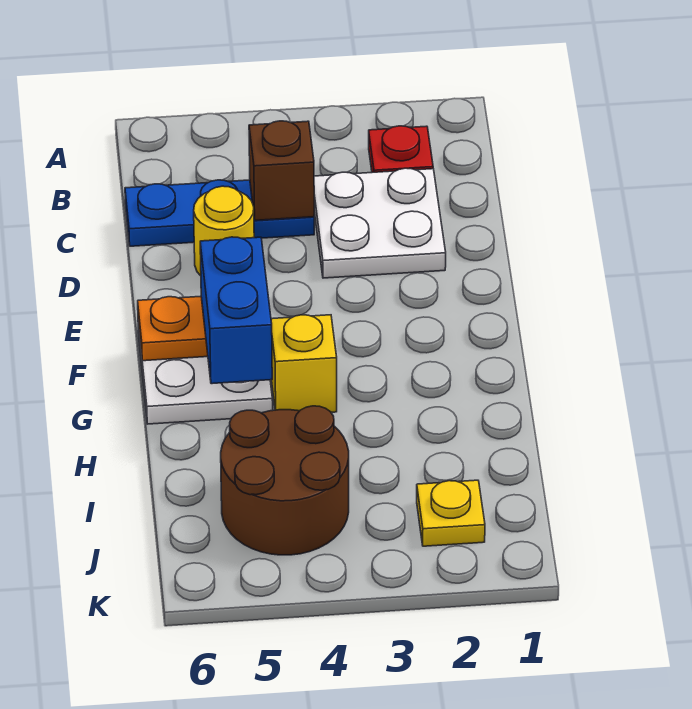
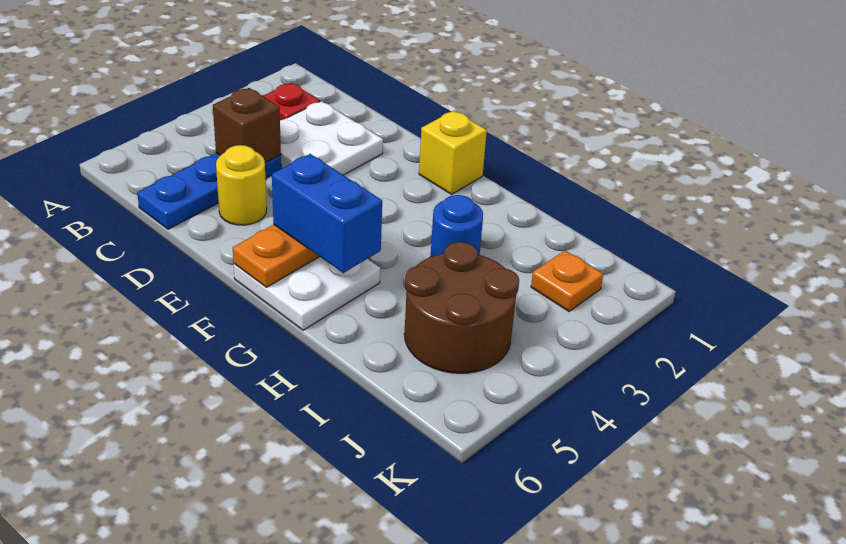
yellow brick G4 level 1 -> yellow brick F1 level 1
none -> blue round brick H3 level 1
yellow plate J2 level 1 -> orange plate J2 level 1

